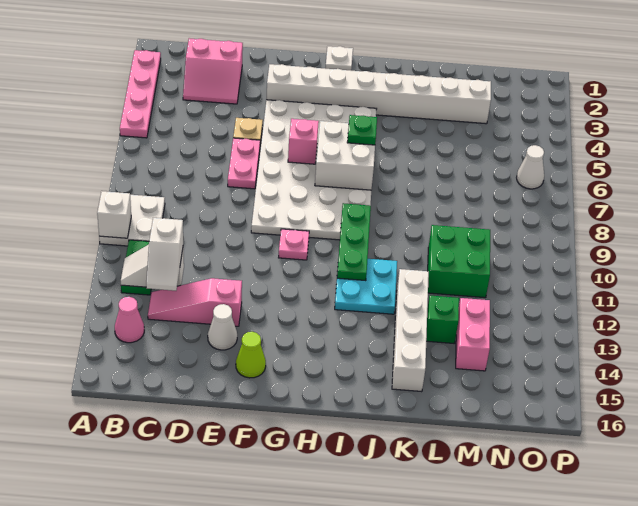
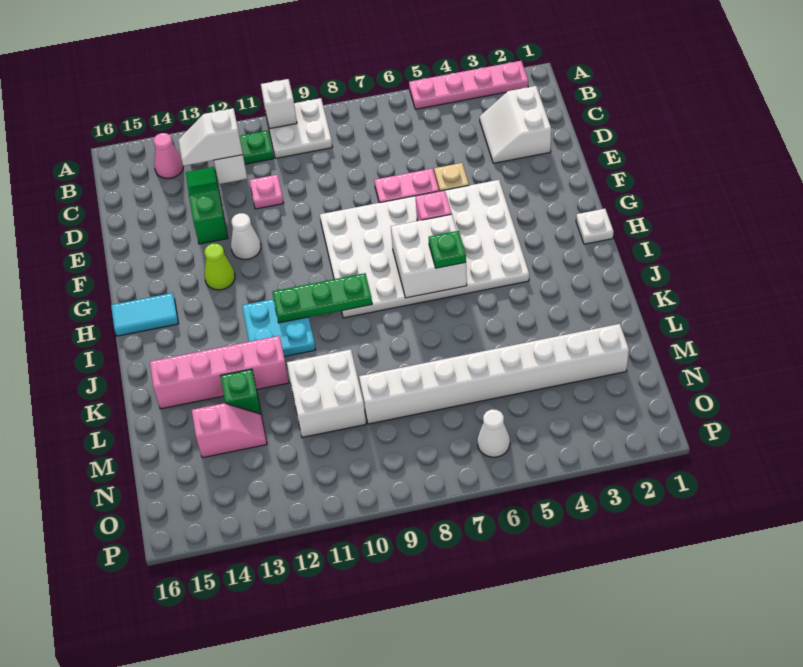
pink slope C2:D3 level 1 top 2 -> white slope C2:D3 level 1 top 2
pink slope C13:E13 level 1 top E -> green slope C13:E13 level 1 top E
white cone E14 level 1 -> white cone F12 level 1
white brick F3:M3 level 1 -> white brick M2:M9 level 1
lime cone F15 level 1 -> lime cone G13 level 1
pink plate G10 level 1 -> pink plate D11 level 1
none -> cyan tile H15:H16 level 1
white brick K12:K15 level 1 -> pink brick K12:K15 level 1
green brick L10:M11 level 1 -> white brick L10:M11 level 1
pink brick M13:M14 level 1 -> pink slope M13:M14 level 1 top 14

